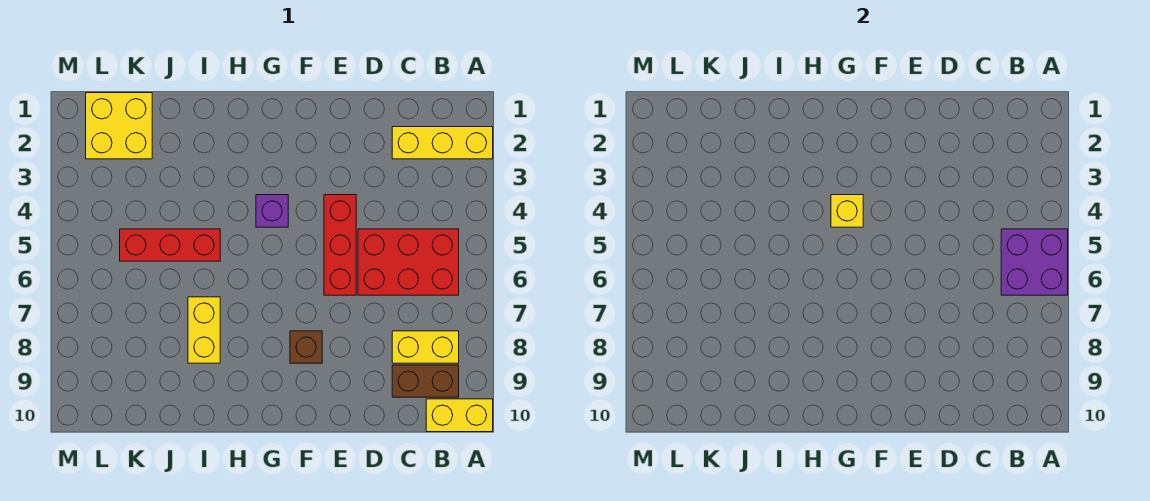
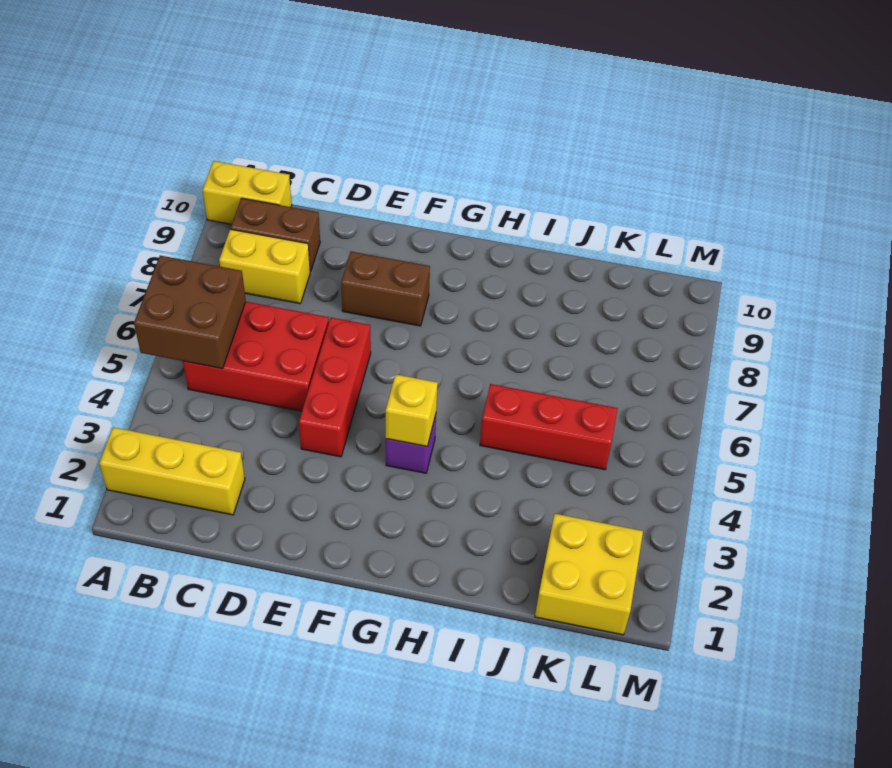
purple brick A5:B6 level 2 -> brown brick A5:B6 level 2
brown brick F8 level 1 -> brown brick E8:F8 level 1
yellow brick I7:I8 level 1 -> none

